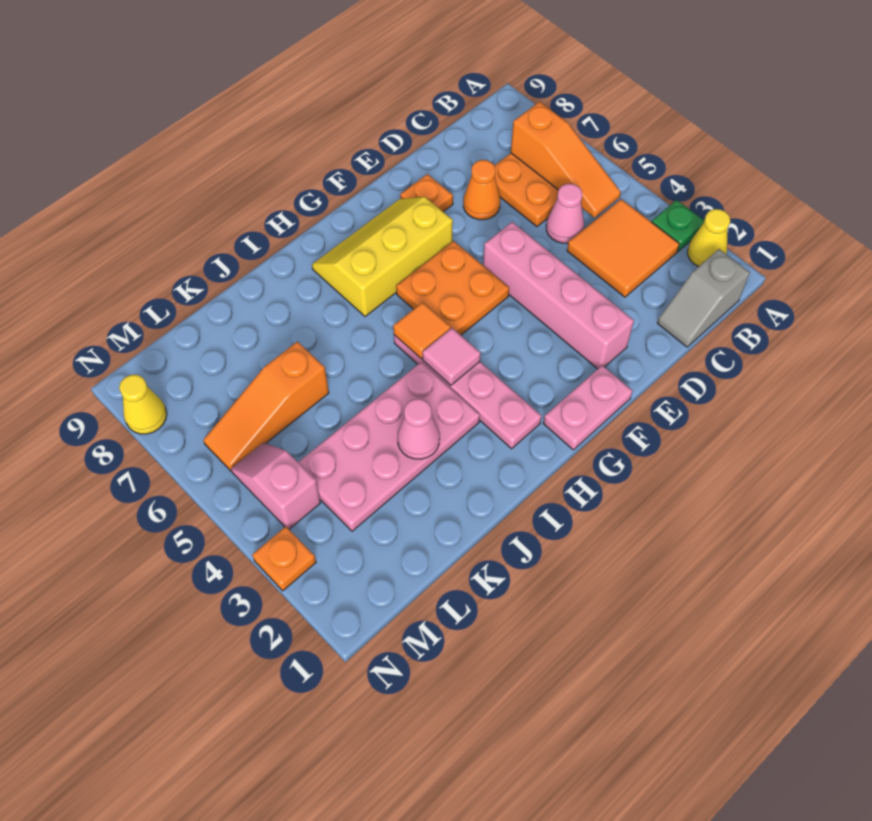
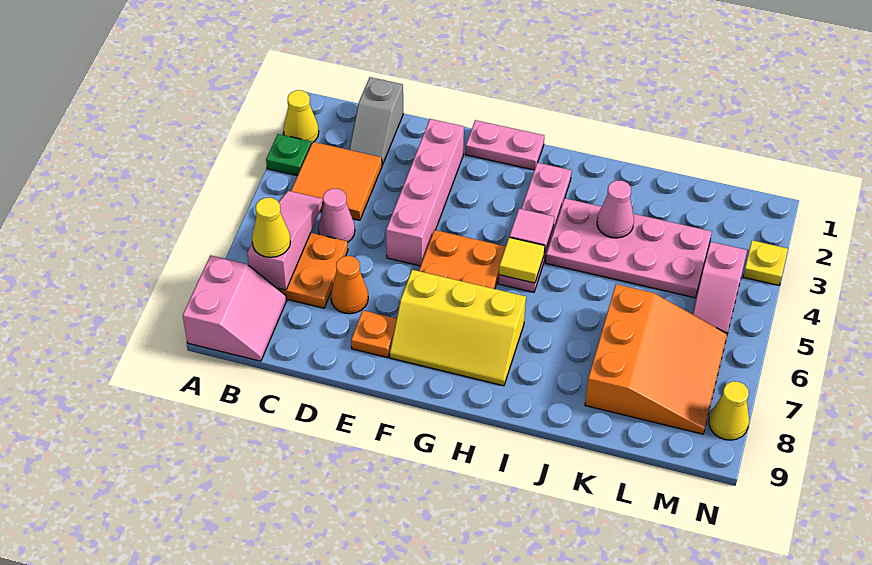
none -> pink slope A8:B9 level 1 top A
grey slope B1:C1 level 1 top B -> grey slope C1:C2 level 1 top 1
orange slope B5:B7 level 2 top 7 -> pink slope B5:B7 level 2 top 7
none -> yellow cone B7 level 3
orange tile H5 level 2 -> yellow tile H5 level 2
orange slope K6:M6 level 1 top K -> orange slope K6:M8 level 1 top K
orange plate N3 level 1 -> yellow plate N3 level 1

